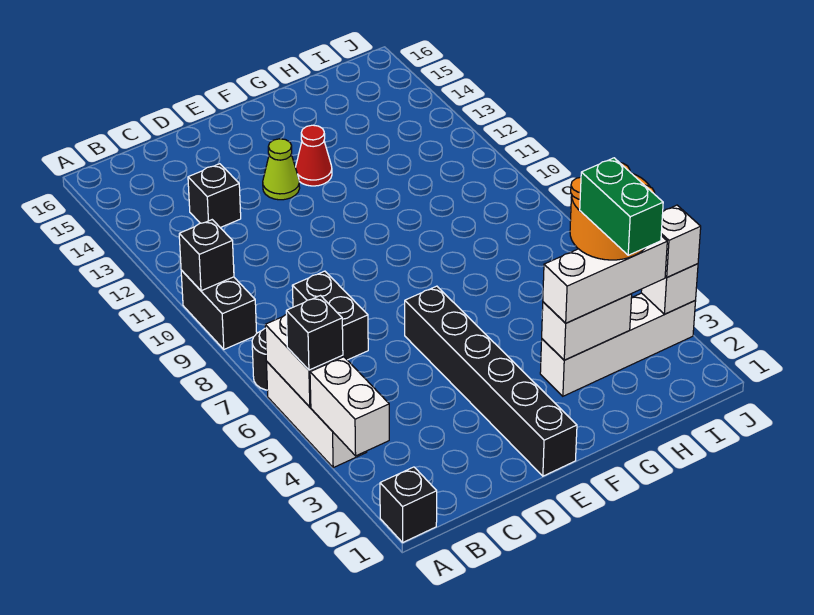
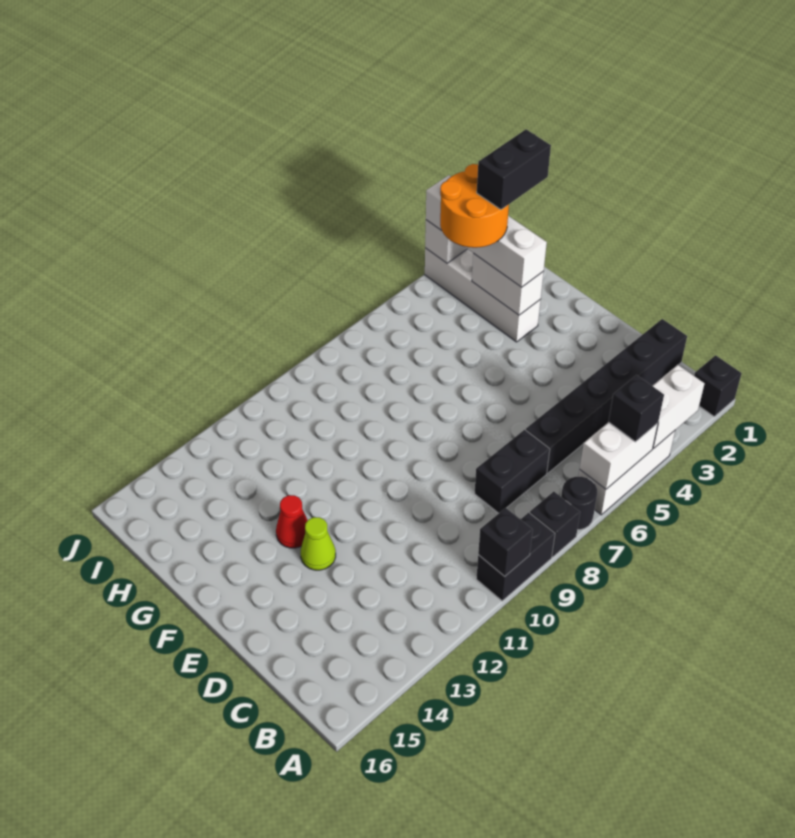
black brick C13 level 1 -> black brick A8 level 1
black brick E1:E6 level 1 -> black brick C1:C6 level 1
green brick H2:H3 level 5 -> black brick H2:H3 level 5

